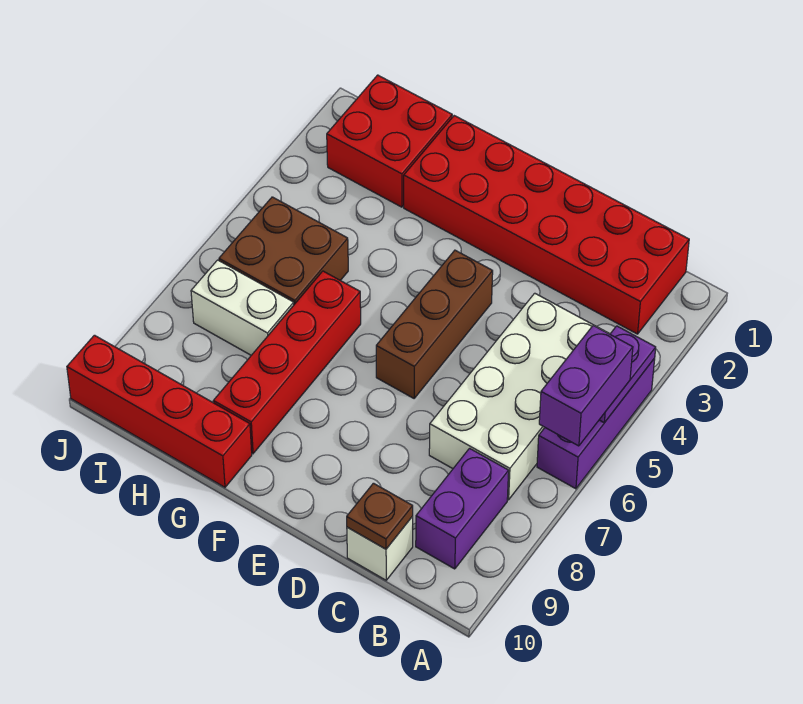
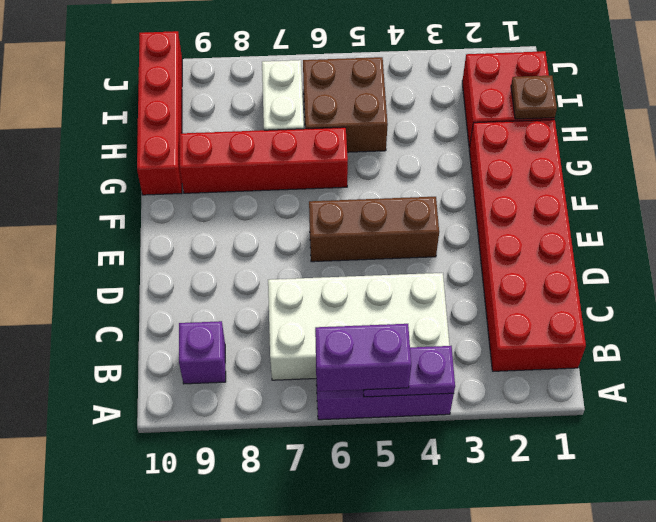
purple brick B8:B9 level 1 -> purple brick B9 level 1
white brick C10 level 1 -> none
brown plate C10 level 2 -> brown plate H1 level 2

